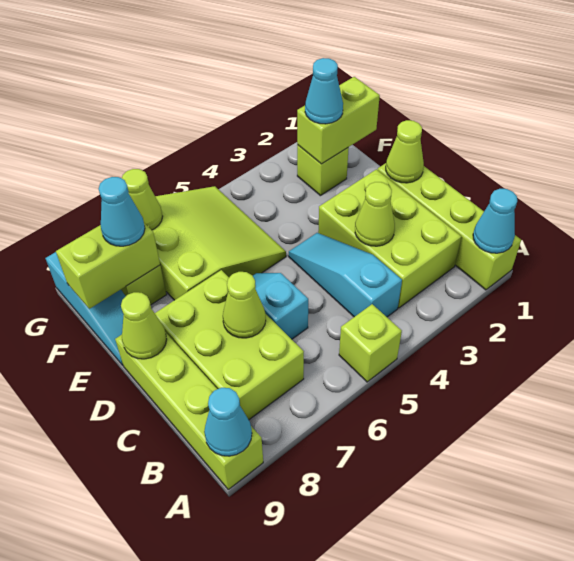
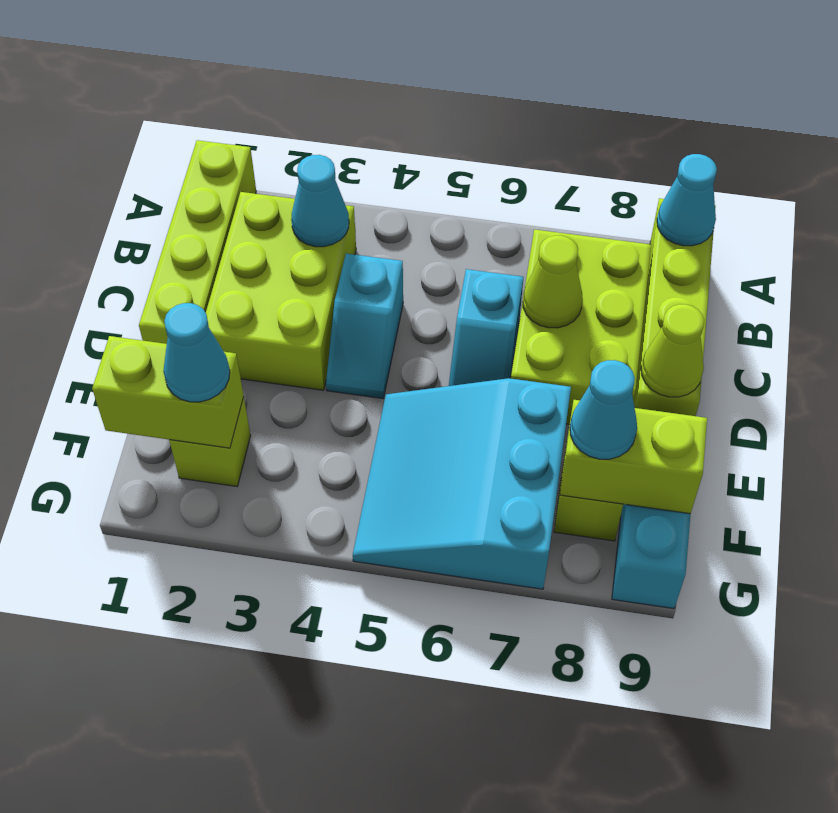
cyan cone A1 level 2 -> cyan cone B3 level 2
lime brick A5 level 1 -> none
cyan slope B4:D4 level 1 top B -> cyan slope C4:D4 level 1 top C
lime cone C3 level 2 -> none
lime cone D1 level 2 -> none
lime slope E5:G7 level 1 top 7 -> cyan slope E5:G7 level 1 top 7
lime cone G7 level 2 -> none

